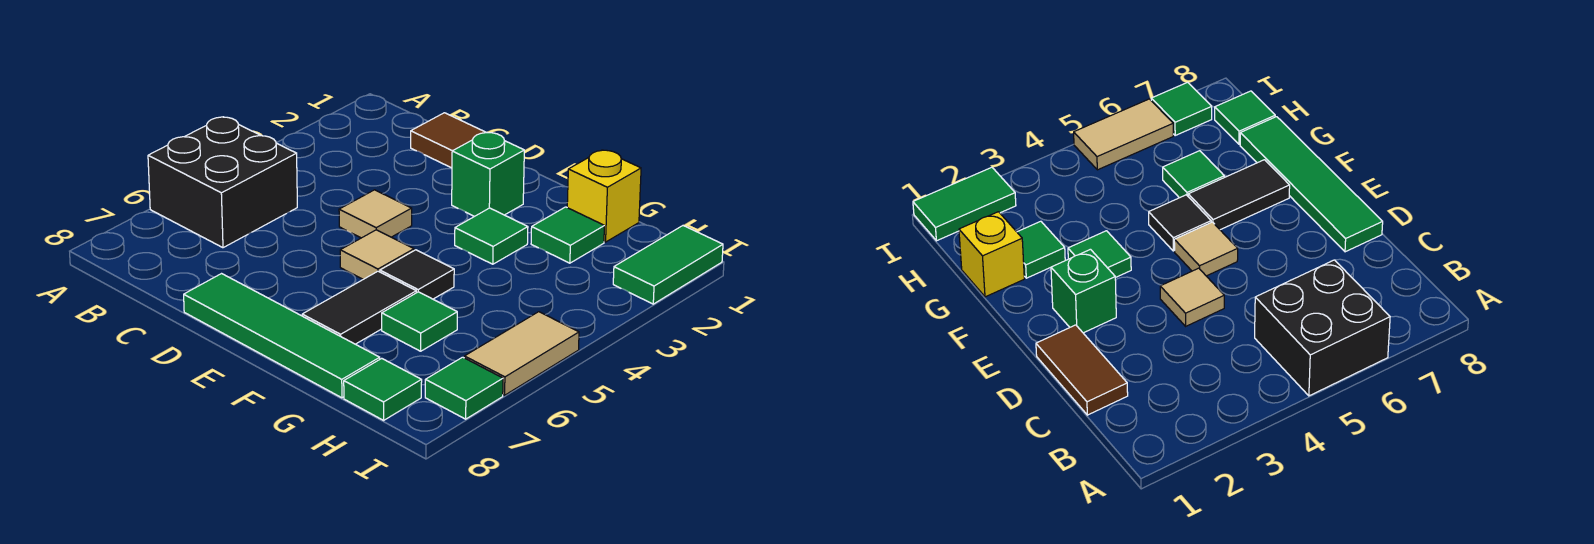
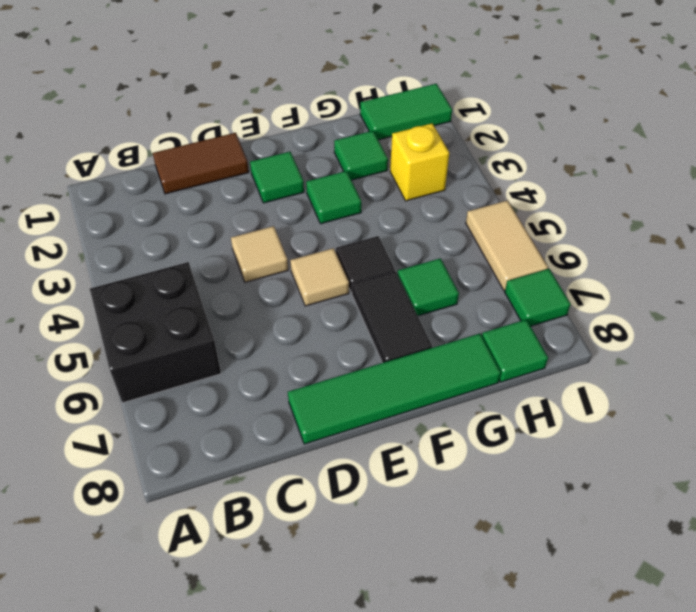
green brick E2 level 1 -> green tile E2 level 1
yellow brick G1 level 1 -> yellow brick H3 level 1
green tile I1:I2 level 1 -> green tile H1:I1 level 1

